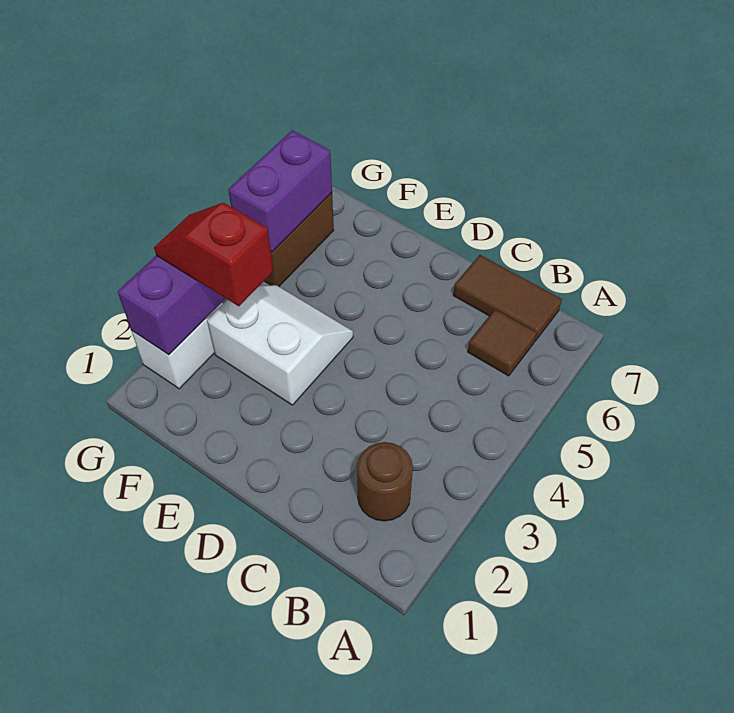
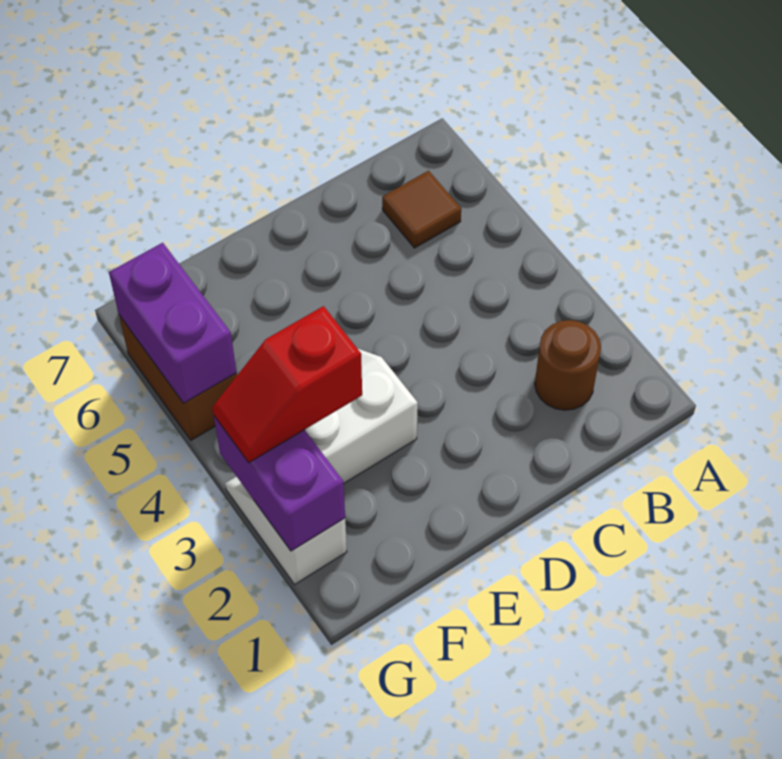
brown tile B7:C7 level 1 -> none

